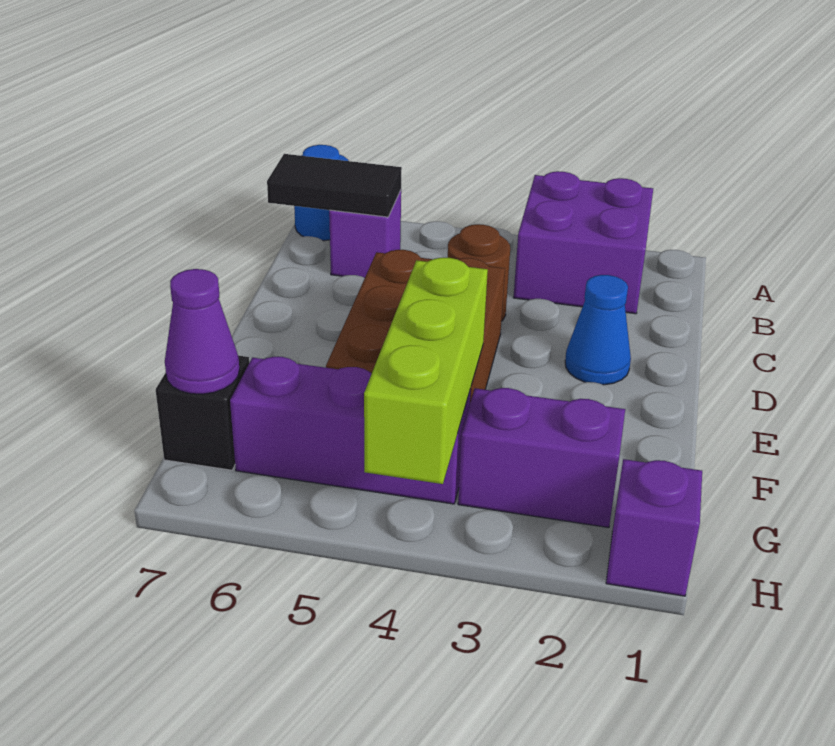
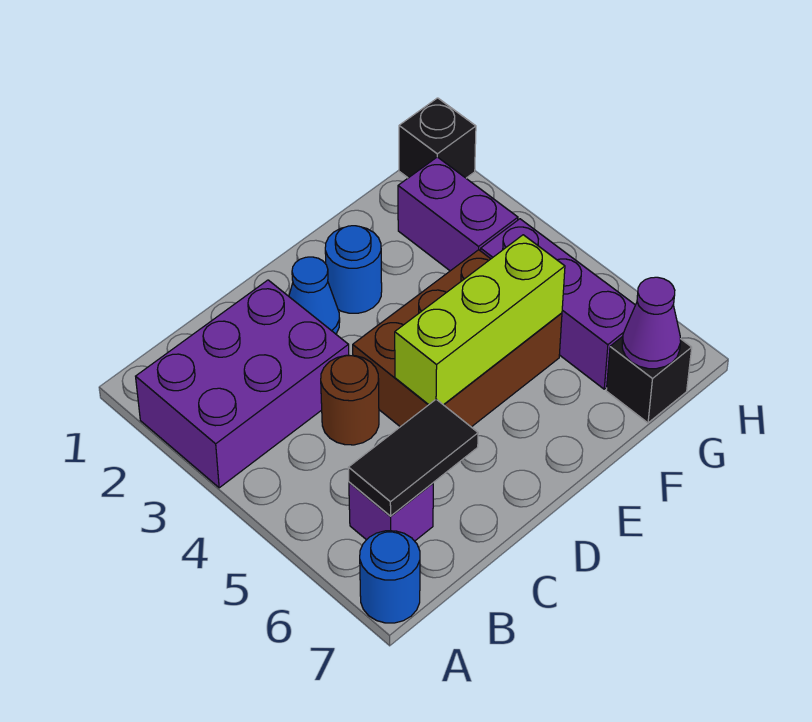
purple brick A2:B3 level 1 -> purple brick A2:C3 level 1
black tile B6:B7 level 2 -> black tile B6:C6 level 2
none -> blue round brick E2 level 1
lime brick F4:H4 level 2 -> lime brick D5:F5 level 2
purple brick H1 level 1 -> black brick H1 level 1

